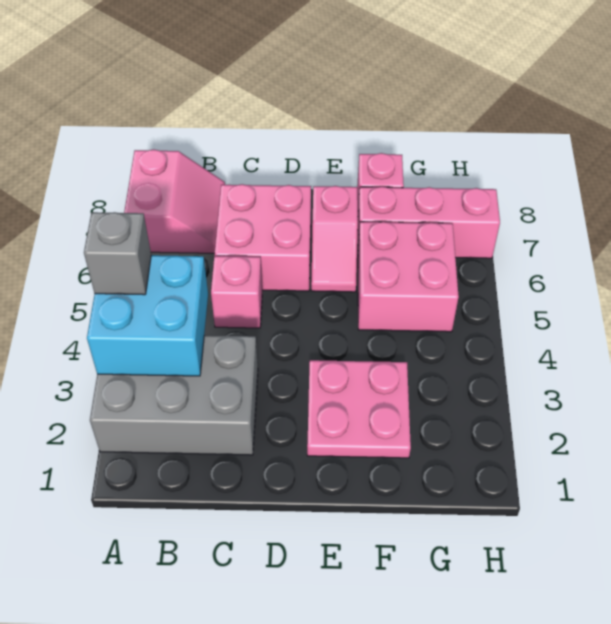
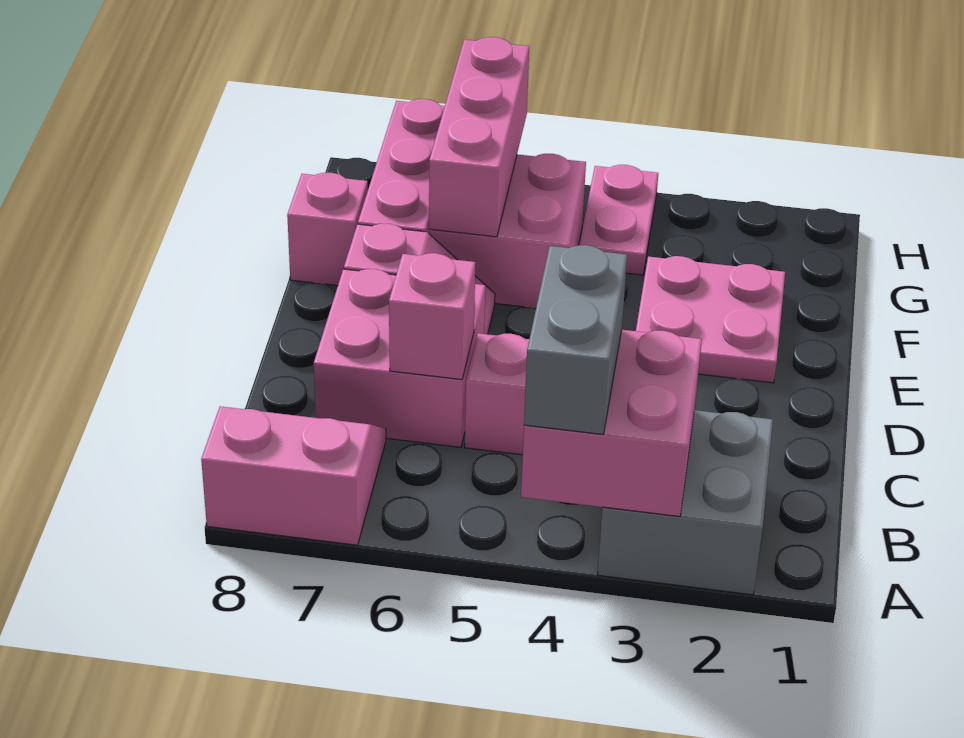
grey brick A2:C3 level 1 -> grey brick A2:B3 level 1
cyan brick A3:B4 level 2 -> pink brick A3:B4 level 2
grey brick A4 level 3 -> grey brick A4:B4 level 3
none -> pink brick C6 level 2
none -> pink brick F6:H6 level 2
none -> pink plate G4:H4 level 1

